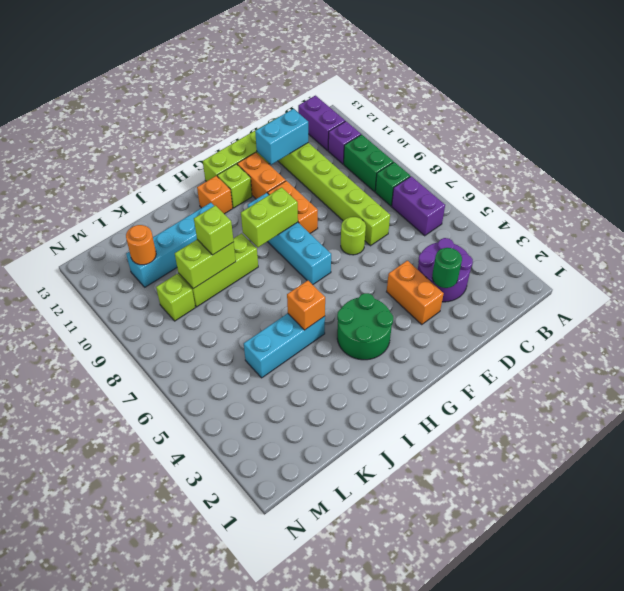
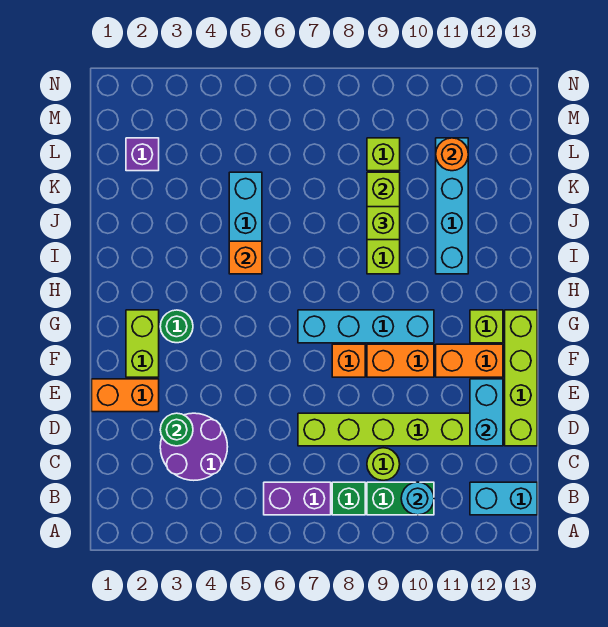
none -> cyan round brick B10 level 2
purple brick B11 level 1 -> purple brick L2 level 1
purple brick B12:B13 level 1 -> cyan brick B12:B13 level 1
orange brick E3:E4 level 1 -> orange brick E1:E2 level 1
lime round brick E7 level 1 -> lime round brick C9 level 1
green round brick G3:H4 level 1 -> green round brick G3 level 1
lime brick G9:H9 level 2 -> lime brick F2:G2 level 1
orange brick H12 level 1 -> orange brick F8 level 1

